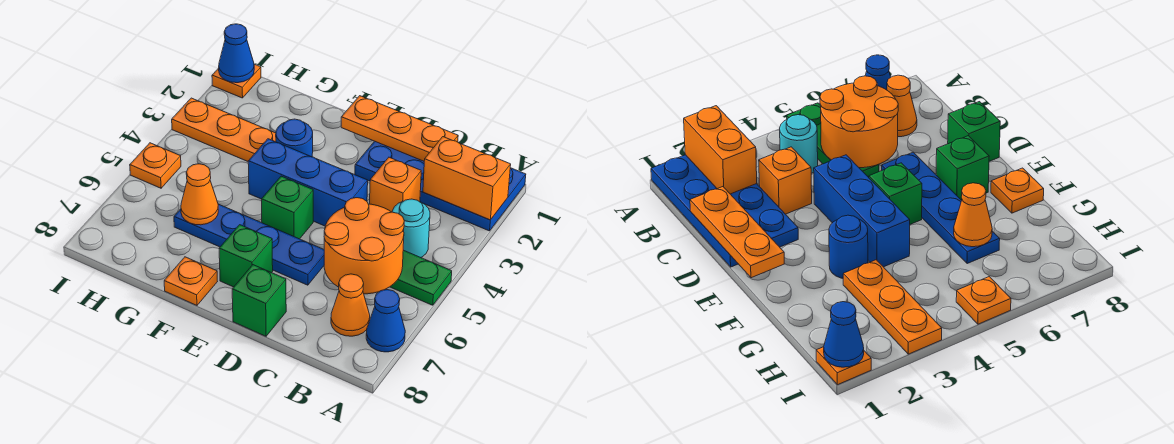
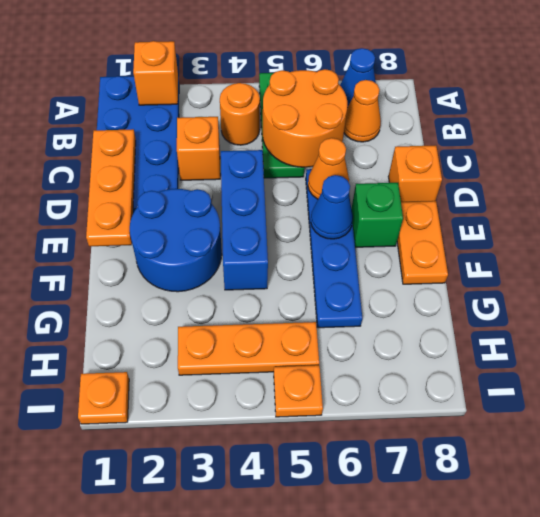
orange brick A2:B2 level 2 -> orange brick A2 level 2
cyan round brick B4 level 1 -> orange round brick B4 level 1
green brick D8 level 1 -> orange brick D8 level 1
green brick E5 level 1 -> none
blue round brick F3 level 1 -> blue round brick E2:F3 level 1
orange plate F8 level 1 -> orange plate E8:F8 level 1
orange plate G3:I3 level 1 -> orange plate H3:H5 level 1
orange cone G6 level 2 -> orange cone D6 level 2
blue cone I1 level 2 -> blue cone E6 level 2

